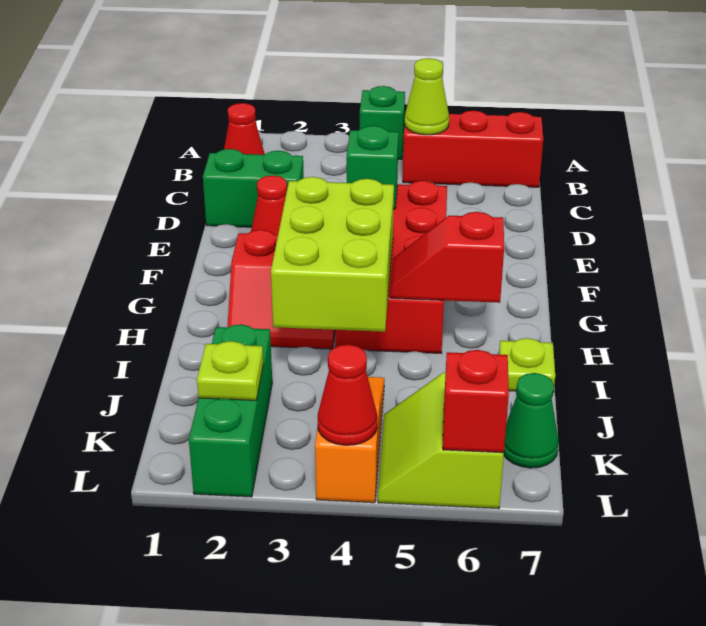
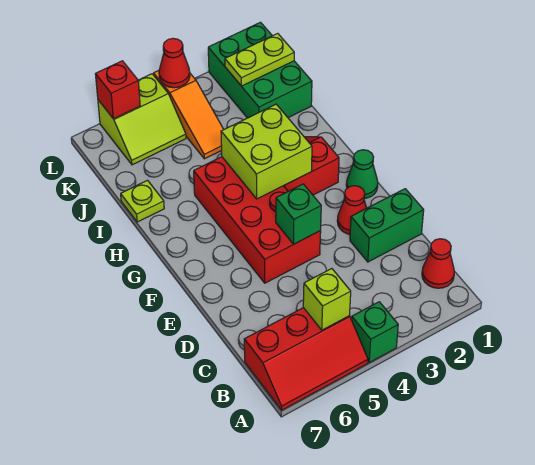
lime cone B5 level 2 -> lime brick B5 level 2
lime brick G3:I4 level 2 -> lime brick G3:H4 level 2
red slope H5:H6 level 2 top 6 -> none
green brick J2:L2 level 1 -> green brick J1:L2 level 1
lime plate K2 level 2 -> lime plate K1:K2 level 2
lime slope K5:L6 level 1 top 6 -> lime slope K5:L6 level 1 top L
green cone K7 level 1 -> green cone F1 level 1

